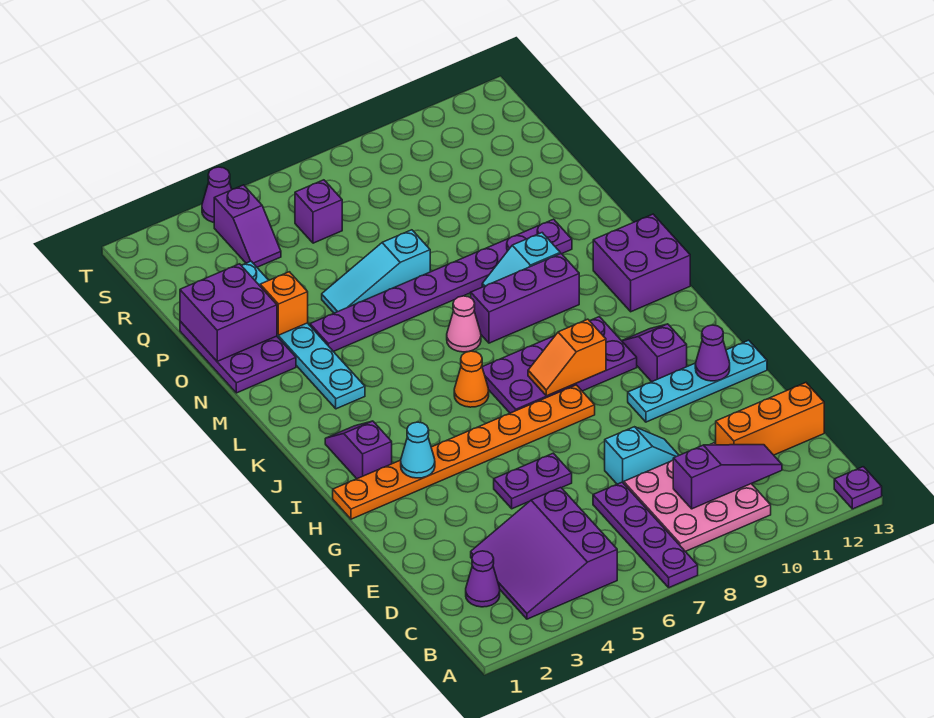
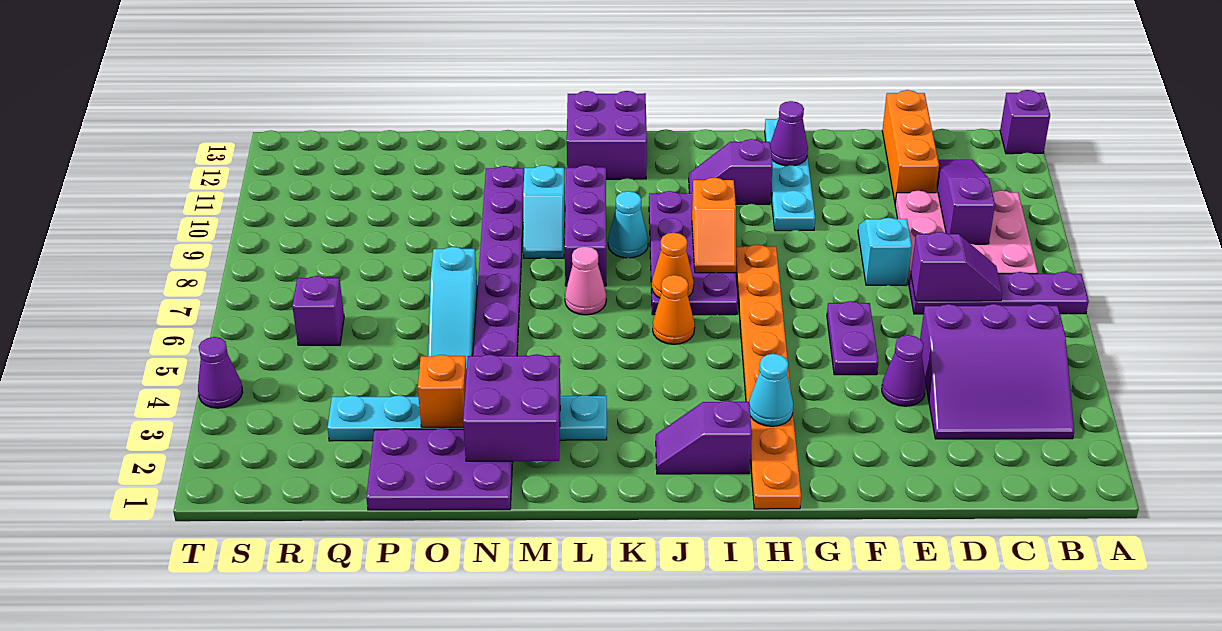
purple plate A13 level 1 -> purple brick A13 level 1
purple cone C2 level 1 -> purple cone E4 level 1
none -> orange cone J7 level 2
none -> cyan cone K9 level 1
purple brick O1:P2 level 2 -> purple brick M2:N3 level 2
purple slope R4:S4 level 1 top S -> purple slope C7:D7 level 2 top D

